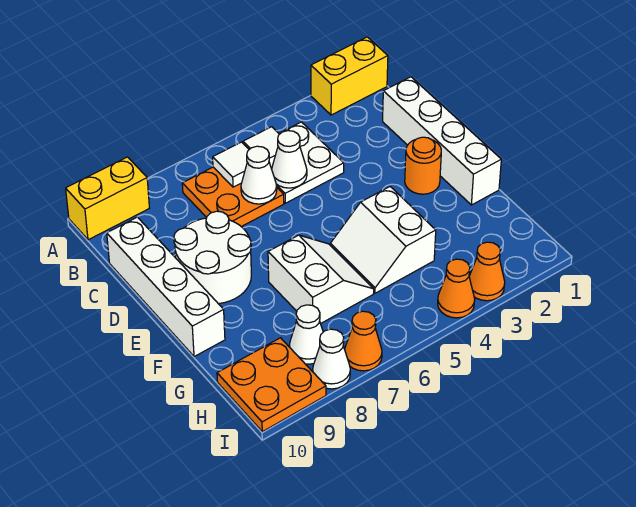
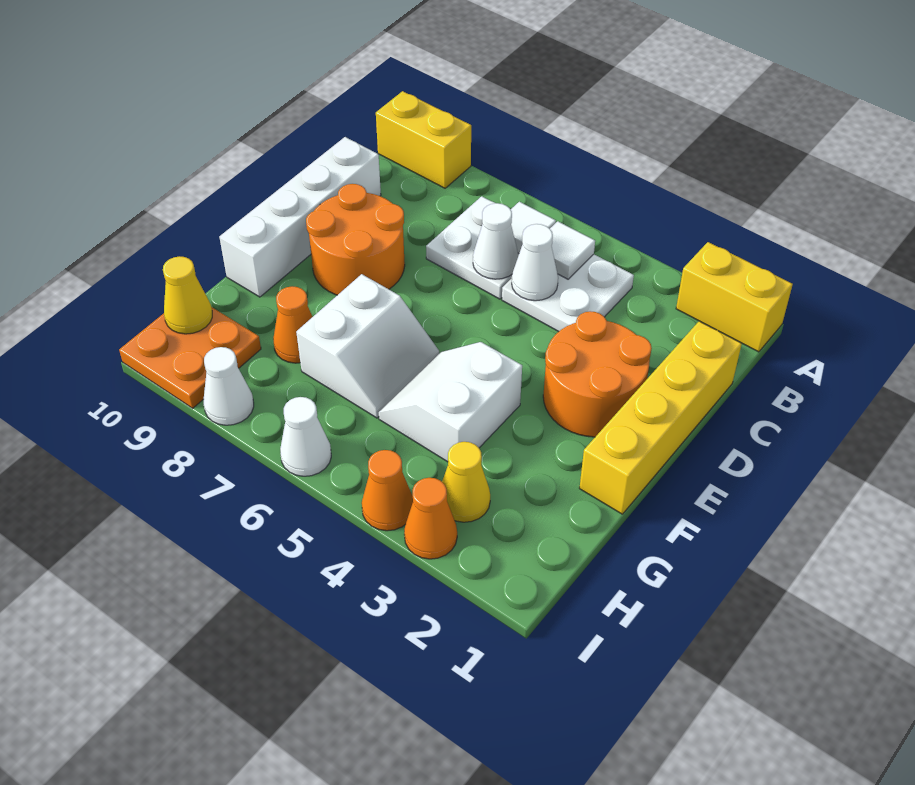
orange plate B6:C7 level 1 -> white plate B6:C7 level 1
white brick C1:F1 level 1 -> yellow brick C1:F1 level 1
white round brick D8:E9 level 1 -> orange round brick D8:E9 level 1
orange round brick E2 level 1 -> orange round brick D2:E3 level 1
none -> yellow cone H3 level 1
white cone H8 level 1 -> white cone I6 level 1
none -> yellow cone H10 level 2
orange cone I7 level 1 -> orange cone G8 level 1

